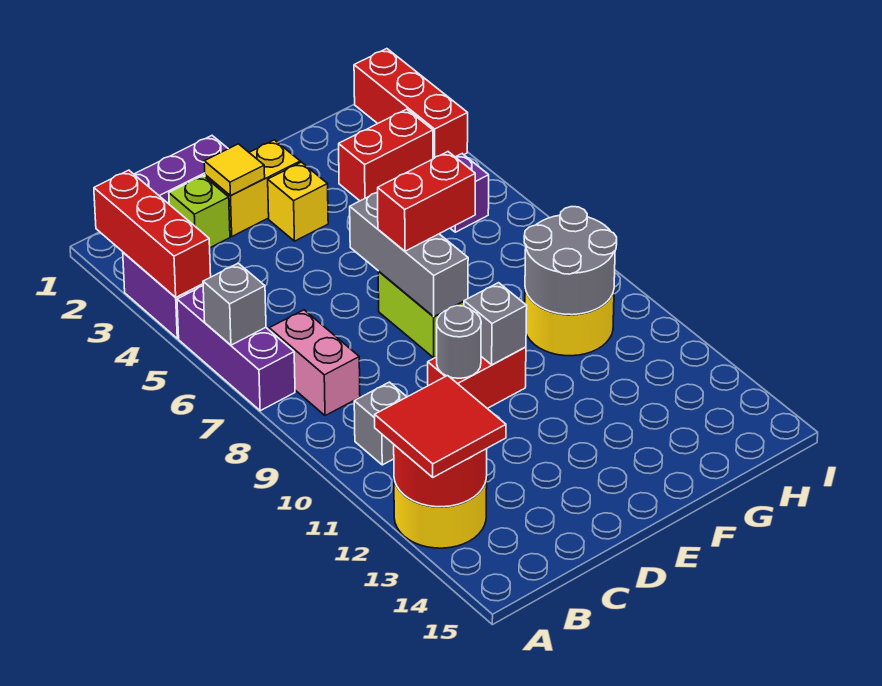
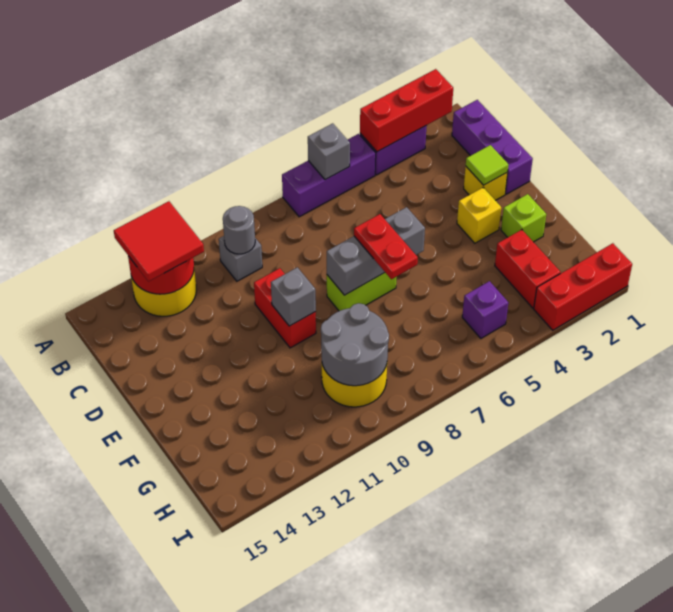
pink brick B7:B8 level 1 -> none
lime brick C2 level 1 -> lime brick F2 level 1
yellow brick D2:E2 level 1 -> yellow brick D2 level 1
yellow tile D2 level 2 -> lime tile D2 level 2
grey round brick D10 level 2 -> grey round brick B10 level 2
red brick E7:F7 level 3 -> red plate E7:F7 level 3

